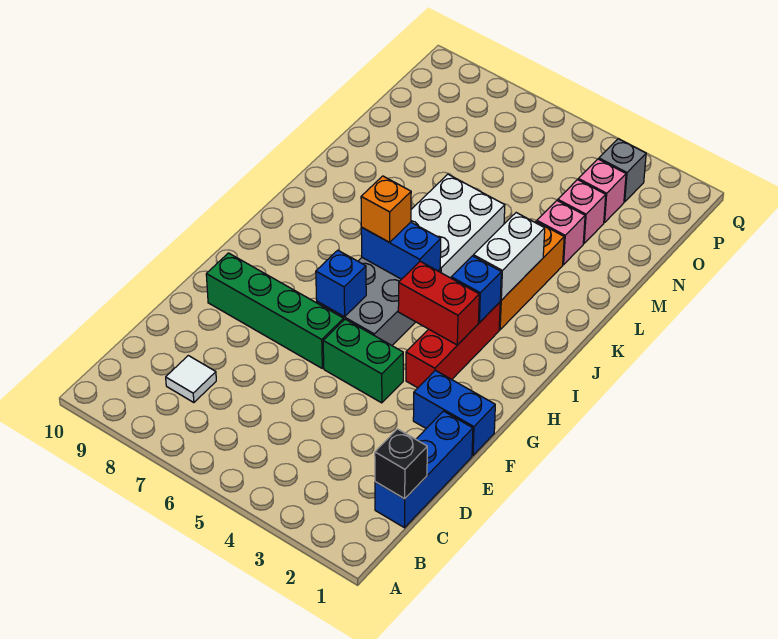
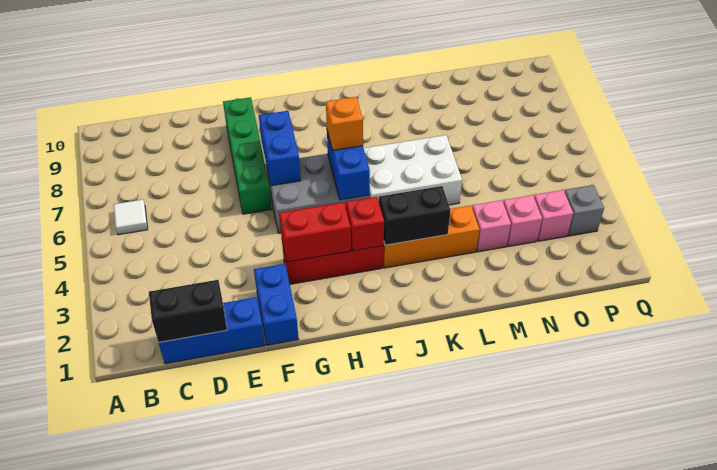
black brick C1 level 2 -> black brick C1:D1 level 2
white tile C8 level 1 -> white tile B6 level 1
green brick F4:F5 level 1 -> none
blue brick G6 level 2 -> blue brick G6:G7 level 2
red brick H3:H4 level 2 -> red brick G3:H3 level 2
blue brick I3 level 2 -> red brick I3 level 2
white brick J3:K3 level 2 -> black brick J3:K3 level 2

